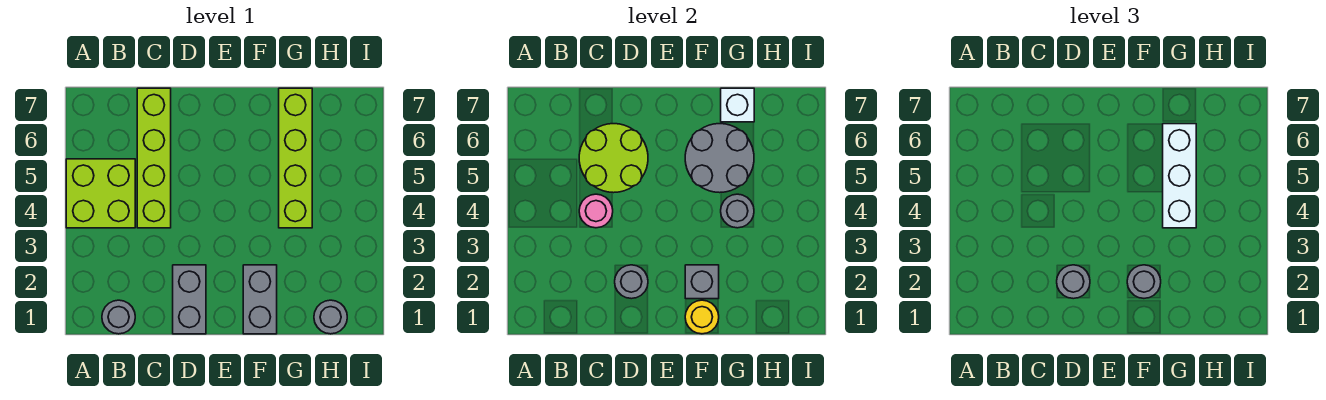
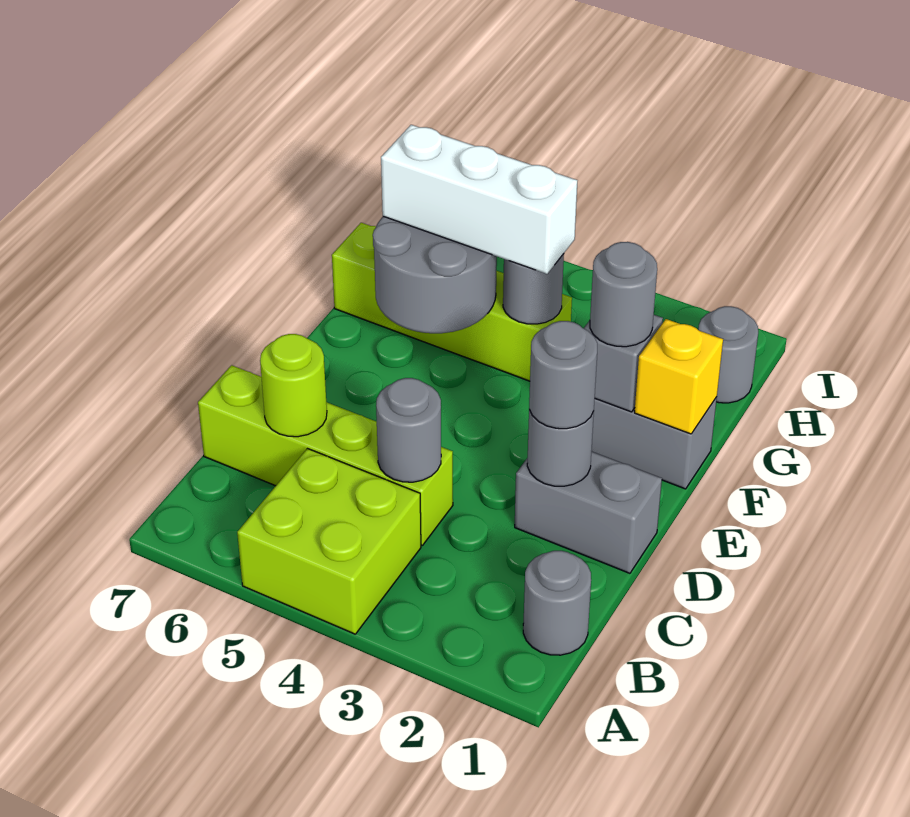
pink round brick C4 level 2 -> grey round brick C4 level 2
lime round brick C5:D6 level 2 -> lime round brick C6 level 2
yellow round brick F1 level 2 -> yellow brick F1 level 2
white brick G7 level 2 -> none

